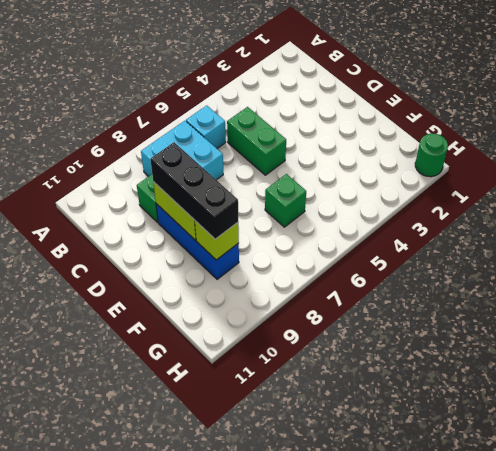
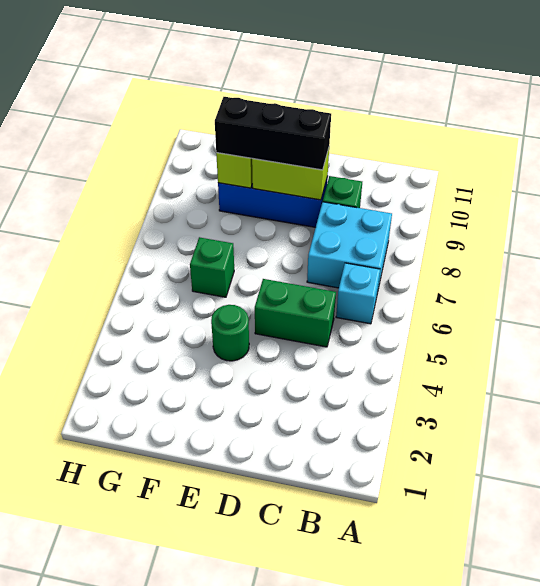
green round brick H1 level 1 -> green round brick E4 level 1

